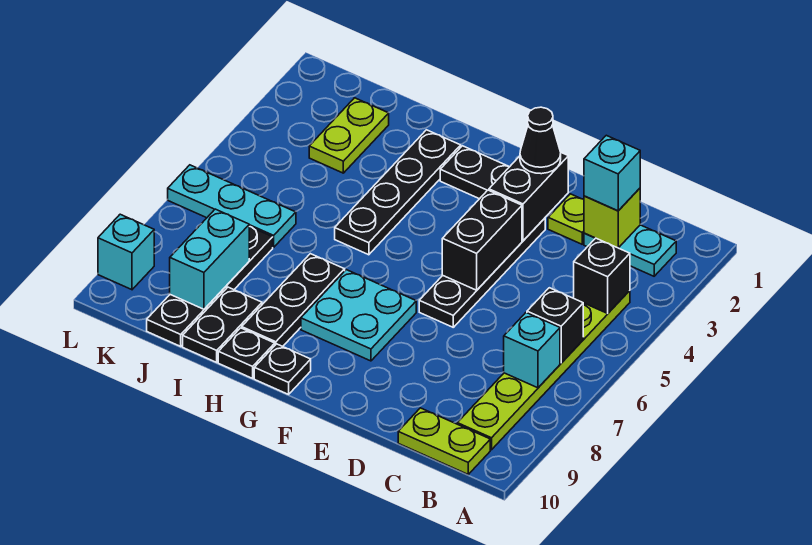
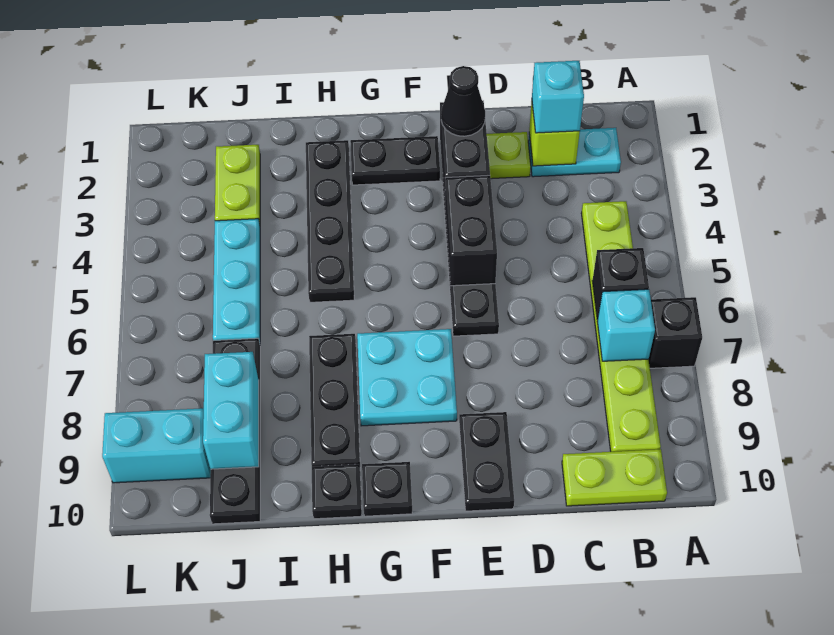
black brick B4 level 2 -> black brick A7 level 1
black plate I9:I10 level 1 -> black plate E9:E10 level 1
cyan plate J6:L6 level 1 -> cyan plate J4:J6 level 1
cyan brick L9 level 1 -> cyan brick K9:L9 level 1

